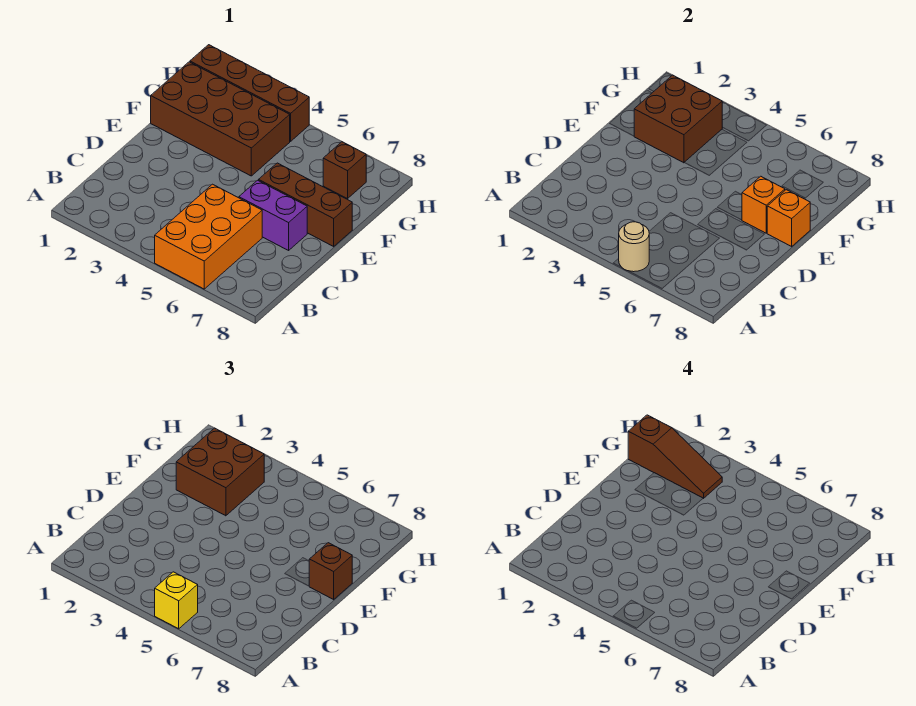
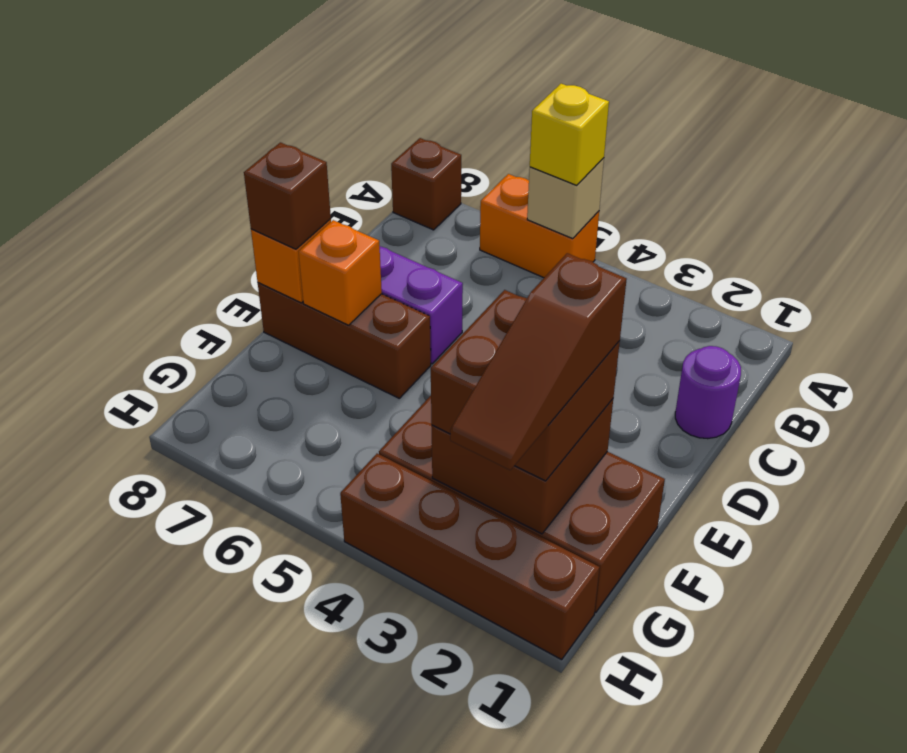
orange brick A5:C6 level 1 -> orange brick A5:A6 level 1
tan round brick A5 level 2 -> tan brick A5 level 2
none -> purple round brick C1 level 1
brown slope G1:G3 level 4 top 1 -> brown slope F2:H2 level 4 top F
brown brick G7 level 1 -> brown brick A8 level 1

